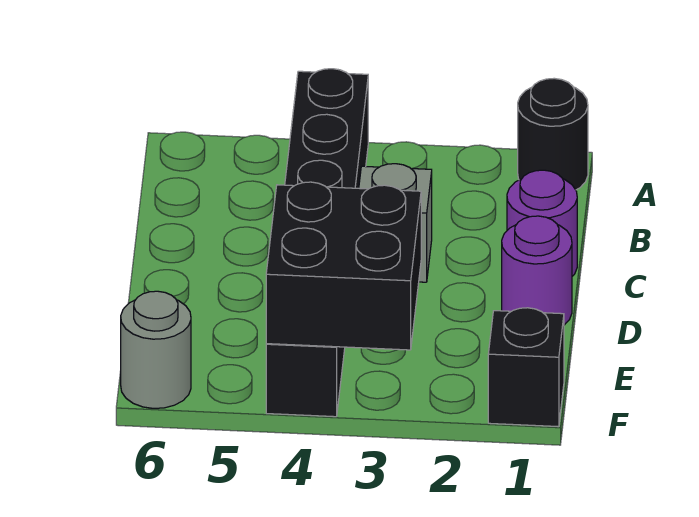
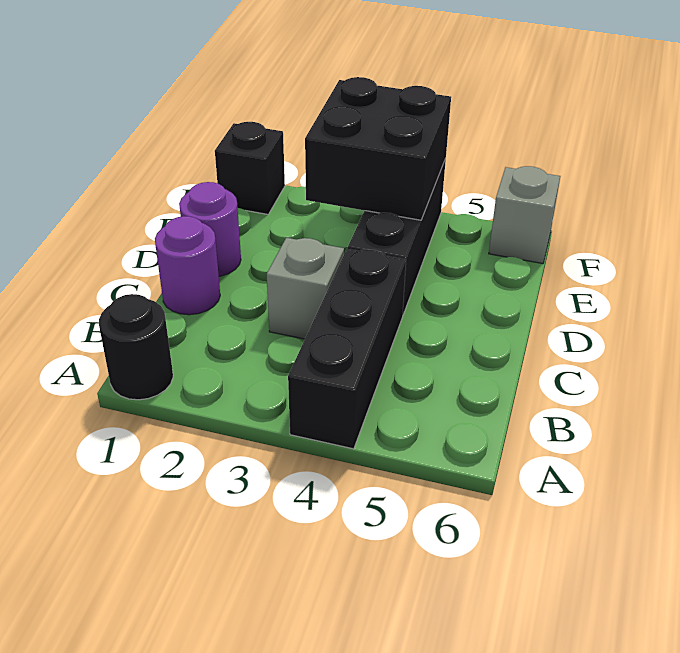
grey round brick F6 level 1 -> grey brick F6 level 1

